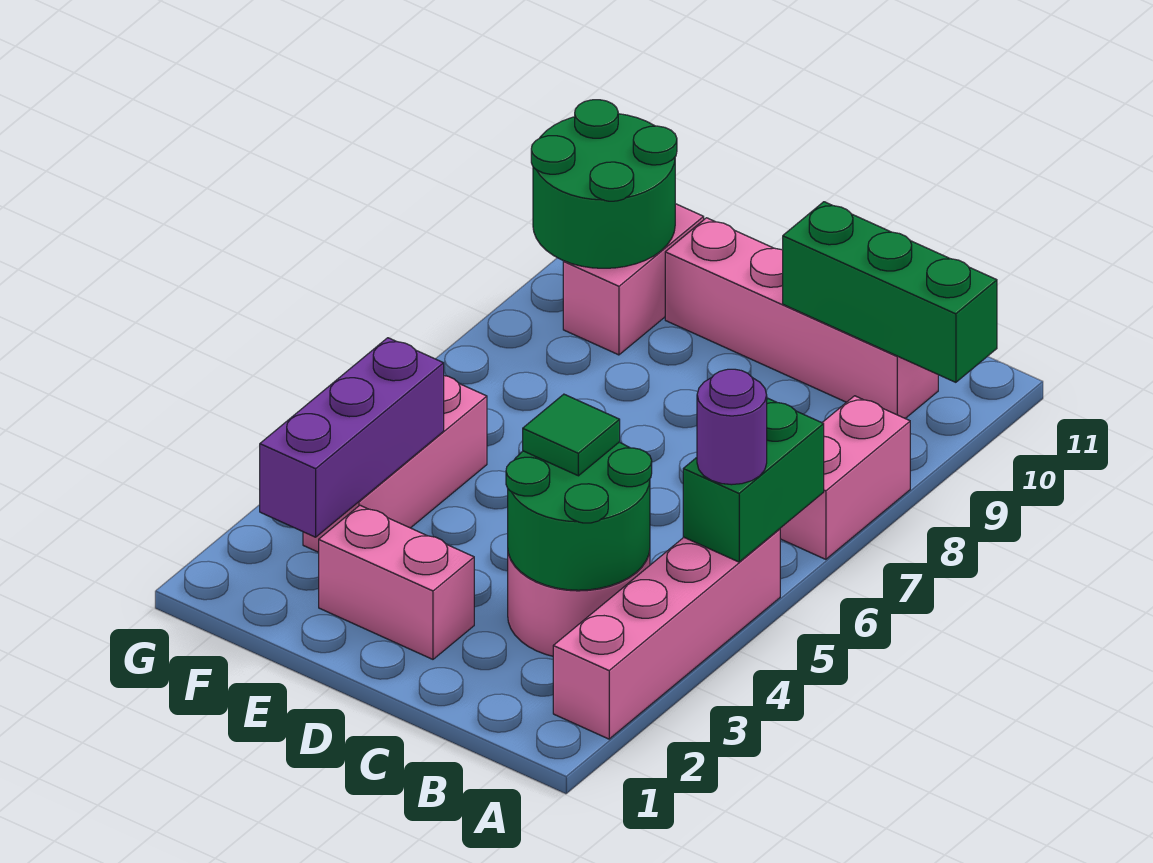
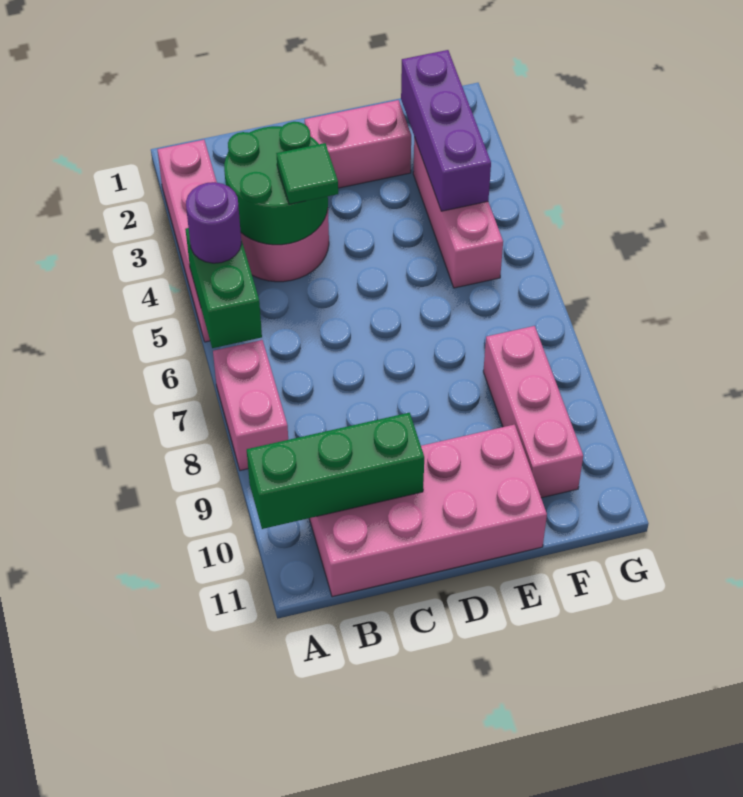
pink brick B10:E10 level 1 -> pink brick B10:E11 level 1
pink brick F9:F10 level 1 -> pink brick F8:F10 level 1
green round brick F9:G10 level 2 -> none

